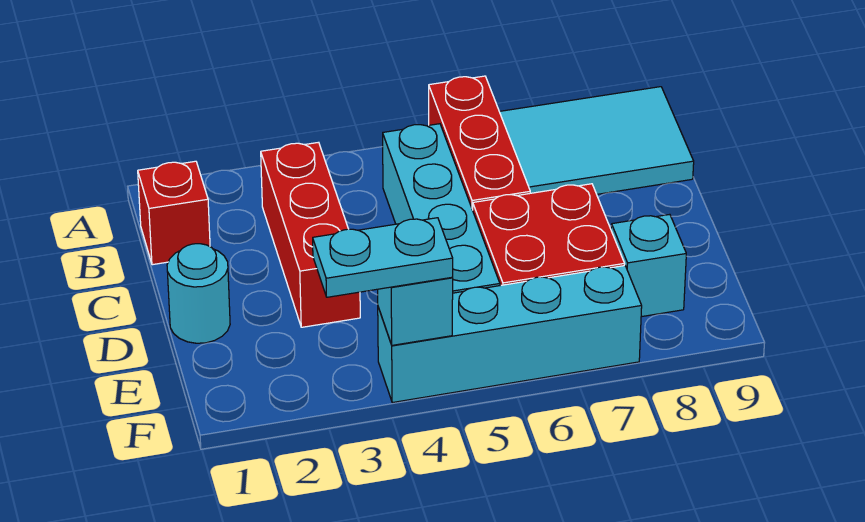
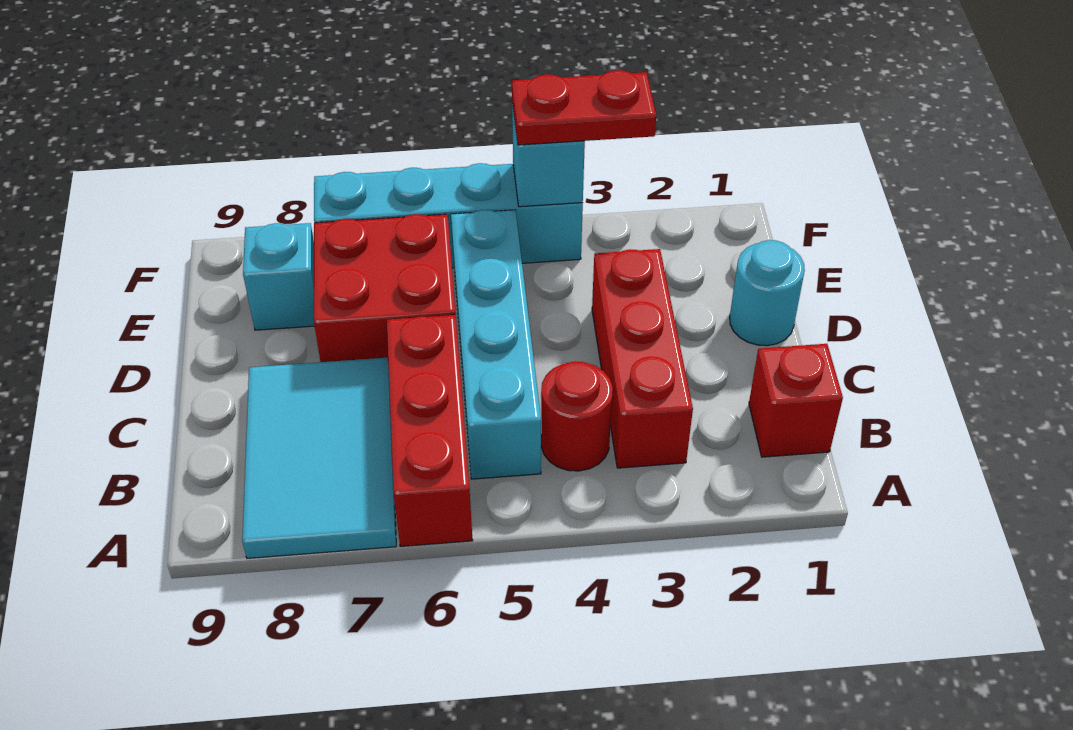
cyan tile A7:B9 level 1 -> cyan tile A7:C8 level 1
none -> red round brick B4 level 1
cyan plate F3:F4 level 3 -> red plate F3:F4 level 3

